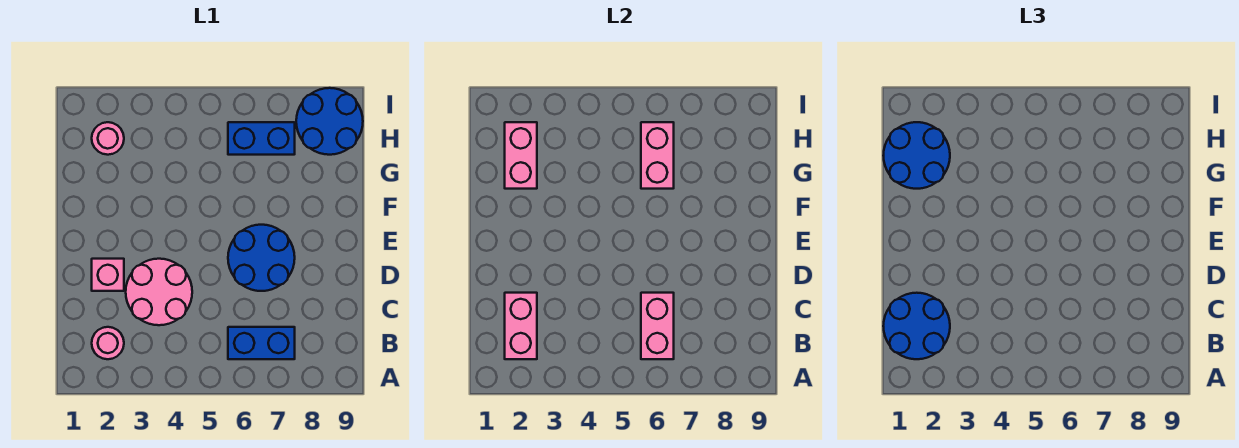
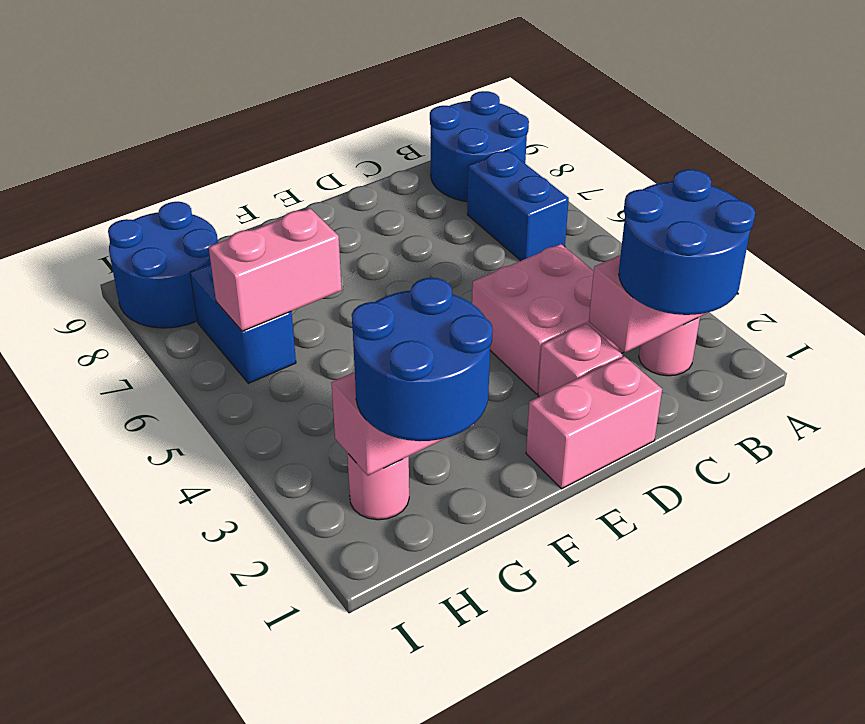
pink brick B6:C6 level 2 -> pink brick D1:E1 level 1
pink round brick C3:D4 level 1 -> pink brick C3:D4 level 1
blue round brick D6:E7 level 1 -> blue round brick A8:B9 level 1

